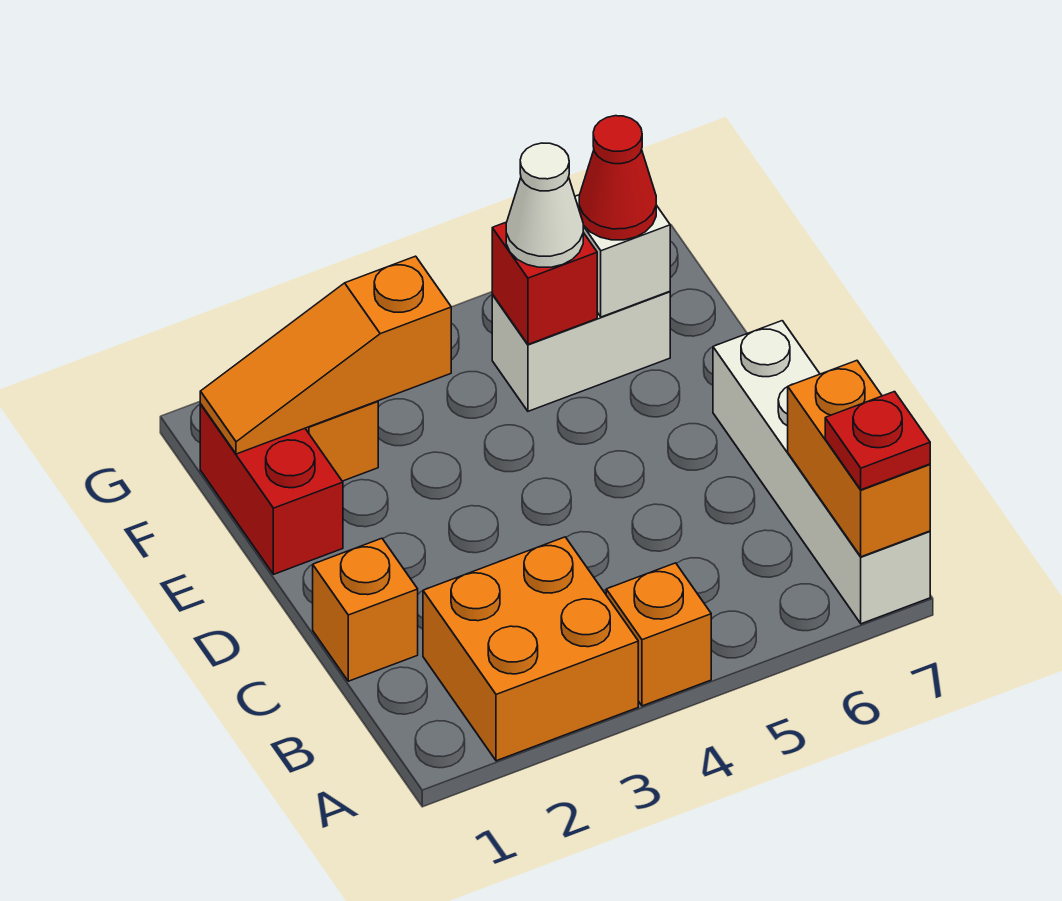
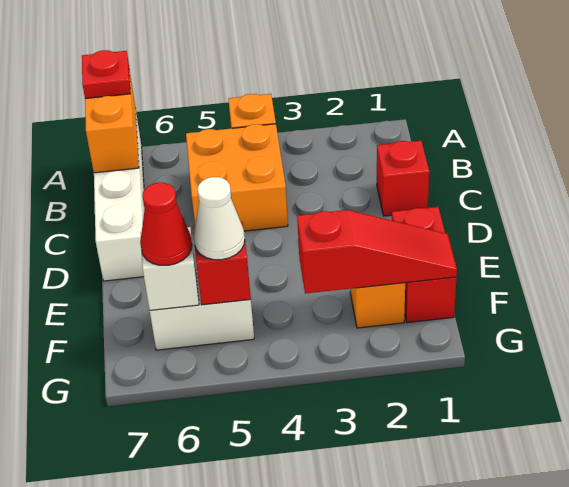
orange brick A2:B3 level 1 -> orange brick B4:C5 level 1
orange brick C1 level 1 -> red brick C1 level 1
orange slope F1:F3 level 2 top 3 -> red slope F1:F3 level 2 top 3

